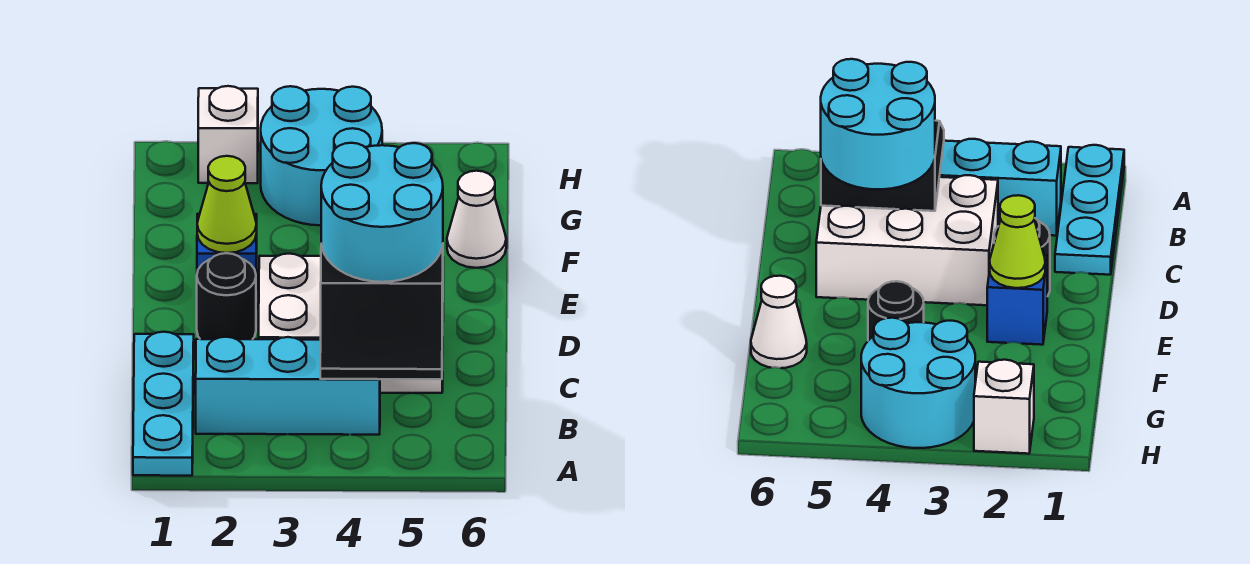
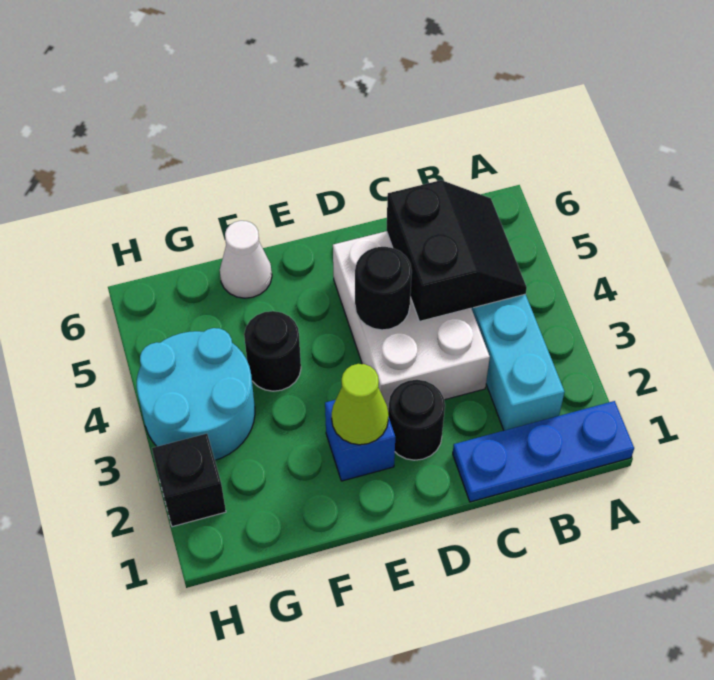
cyan plate A1:C1 level 1 -> blue plate A1:C1 level 1
cyan round brick C4:D5 level 3 -> none
none -> black round brick D4 level 2
white brick H2 level 1 -> black brick H2 level 1

